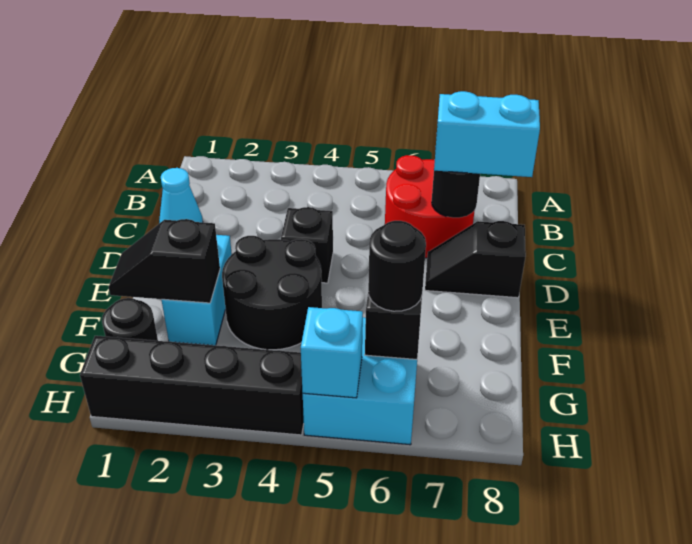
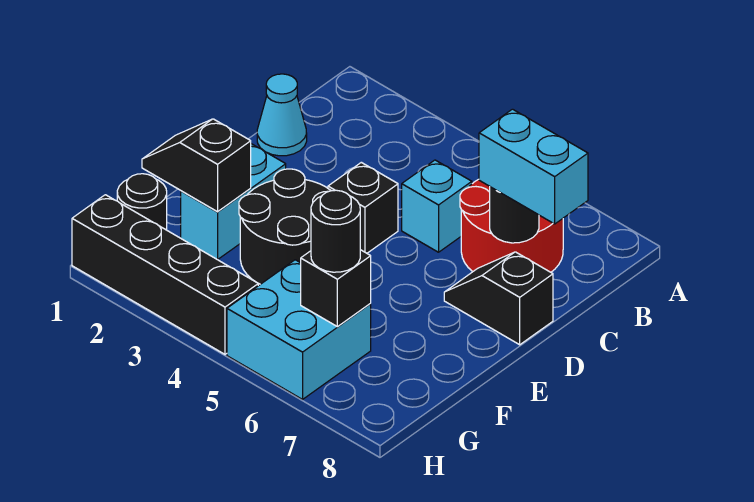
cyan brick H5 level 2 -> cyan brick C5 level 1

